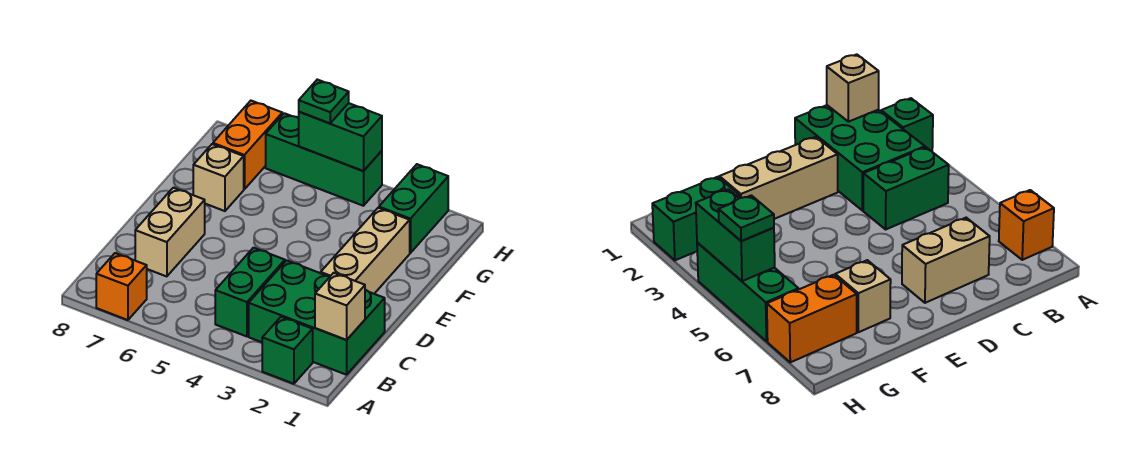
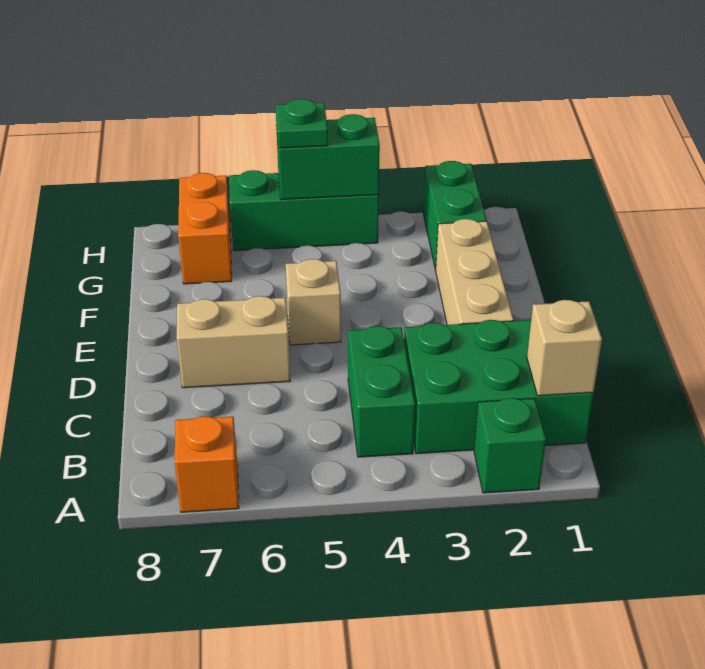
tan brick C7:D7 level 1 -> tan brick D6:D7 level 1
tan brick F7 level 1 -> tan brick E5 level 1

